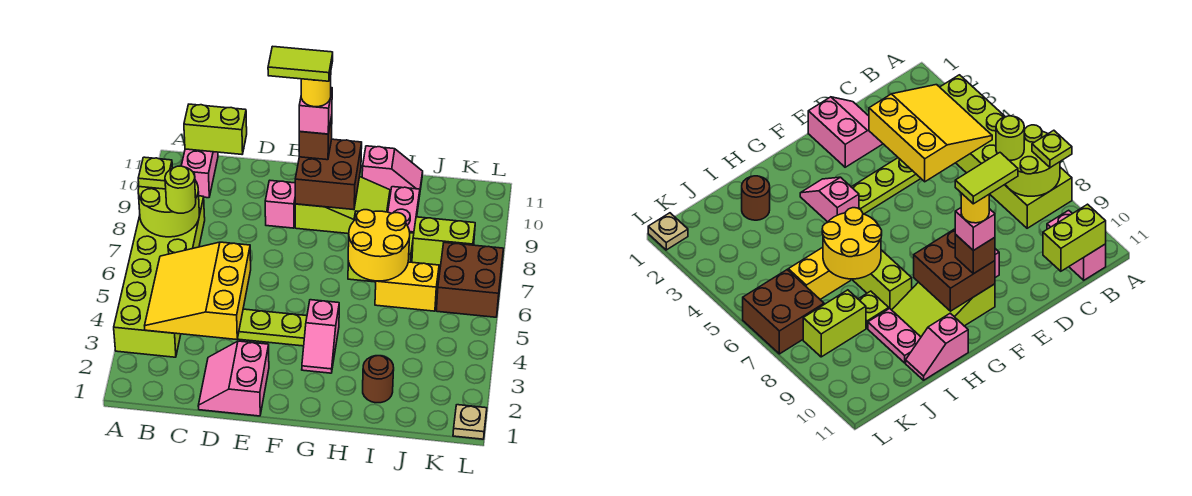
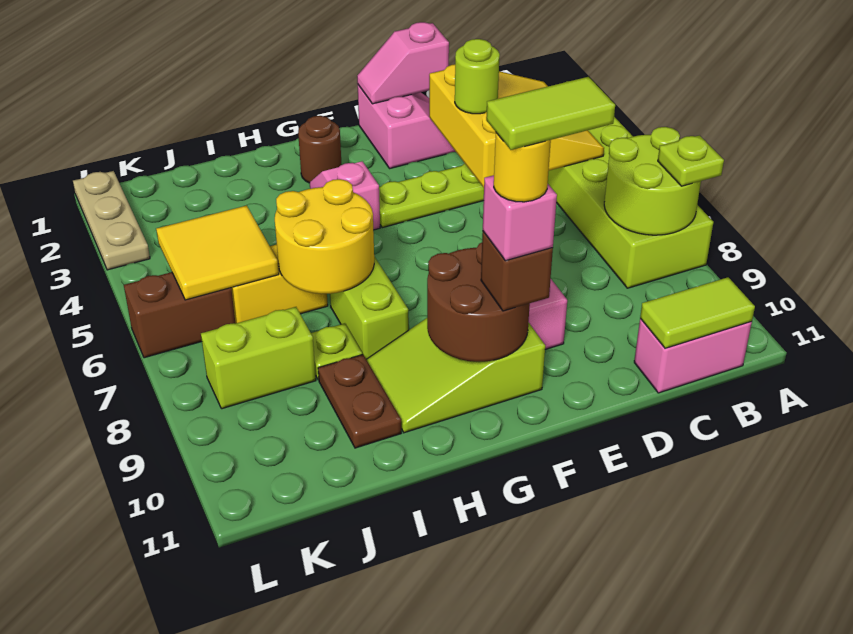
lime round brick B7 level 3 -> lime round brick D4 level 3
pink brick B10:B11 level 1 -> pink brick B11:C11 level 1
lime brick B11:C11 level 2 -> lime tile B11:C11 level 2
brown brick F9:G10 level 2 -> brown round brick F9:G10 level 2
pink slope H11:I11 level 1 top H -> pink slope D1:E1 level 2 top D
brown round brick I2 level 1 -> brown round brick G2 level 1
pink plate I9:I10 level 1 -> brown plate I9:I10 level 1
none -> yellow tile J5:K6 level 2
brown brick K6:L7 level 1 -> brown brick K6:L6 level 1
tan plate L1 level 1 -> tan plate L1:L3 level 1

